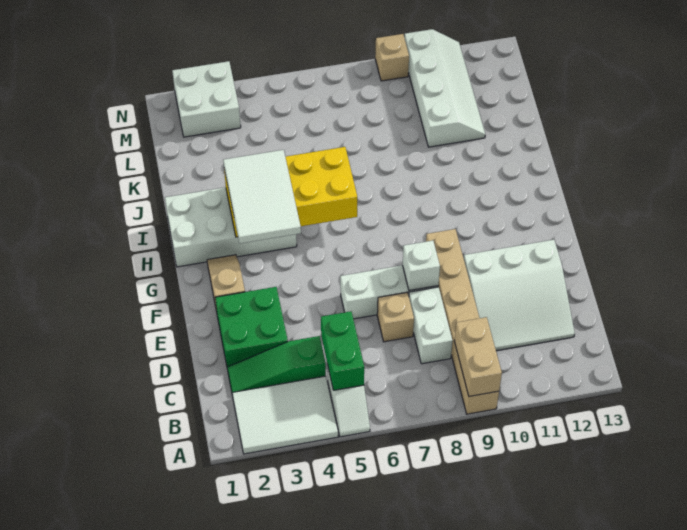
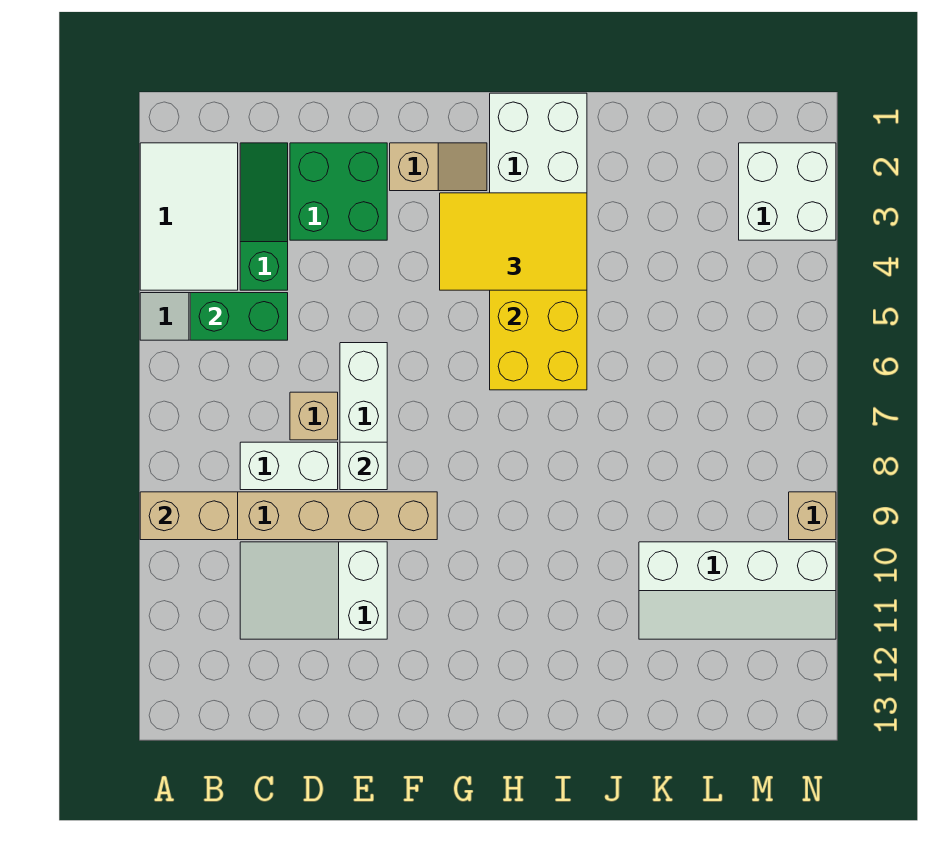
white slope C10:E12 level 1 top E -> white slope C10:E11 level 1 top E
white tile G3:I4 level 3 -> yellow tile G3:I4 level 3

